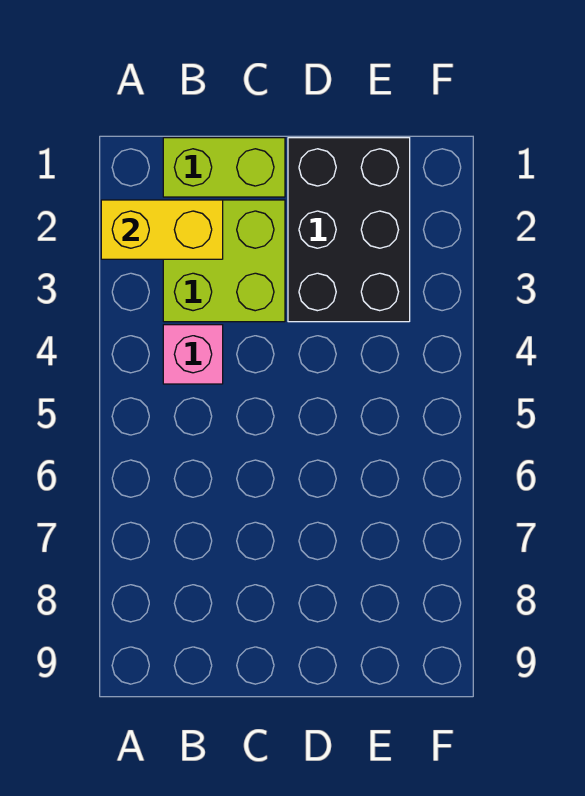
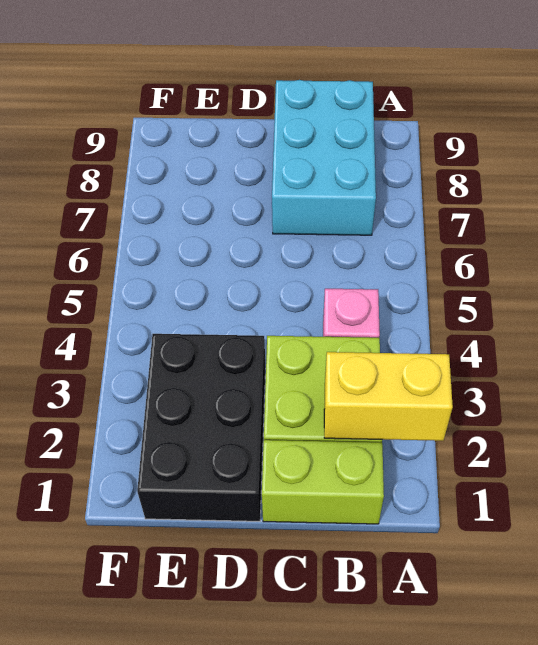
none -> cyan brick B7:C9 level 1

